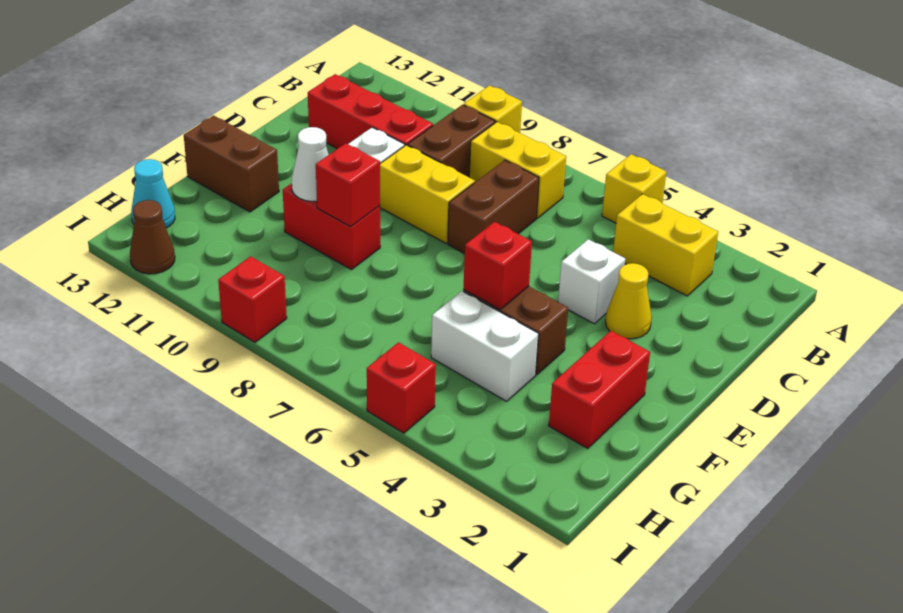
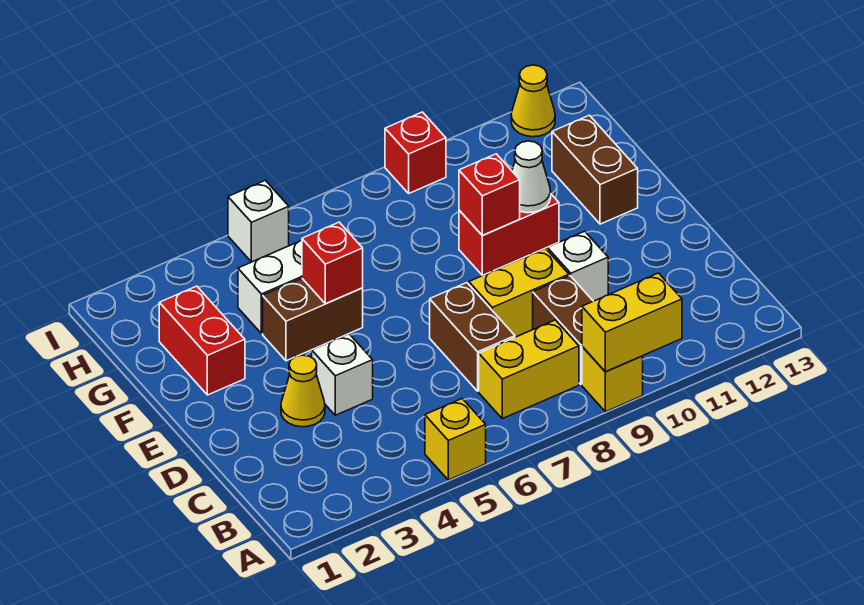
yellow brick B3:B4 level 1 -> yellow brick A9:A10 level 2
red brick C10:C12 level 1 -> none
brown brick F12:F13 level 1 -> brown brick F12:G12 level 1
cyan cone H13 level 1 -> none
red brick I5 level 1 -> white brick I5 level 1
brown cone I12 level 1 -> yellow cone I12 level 1

